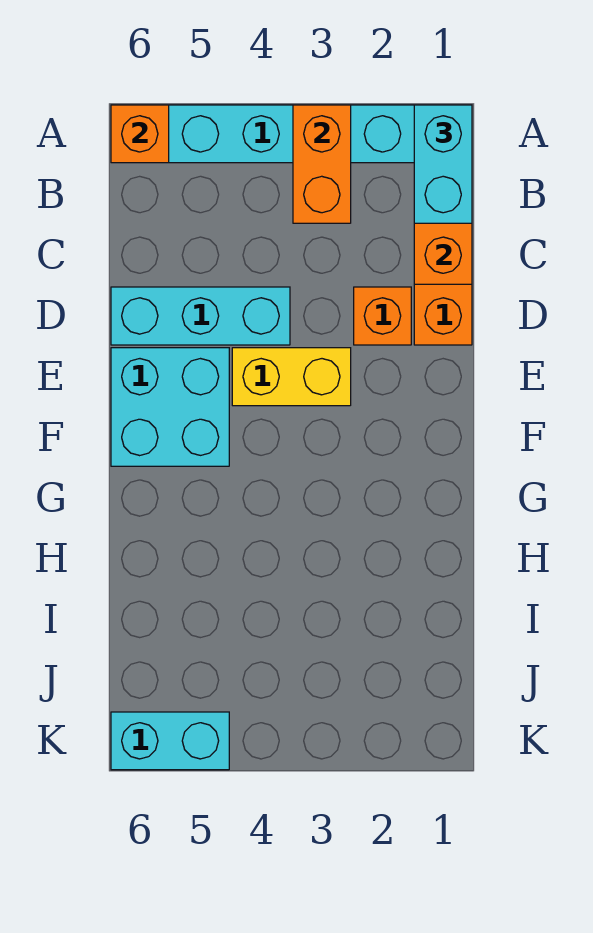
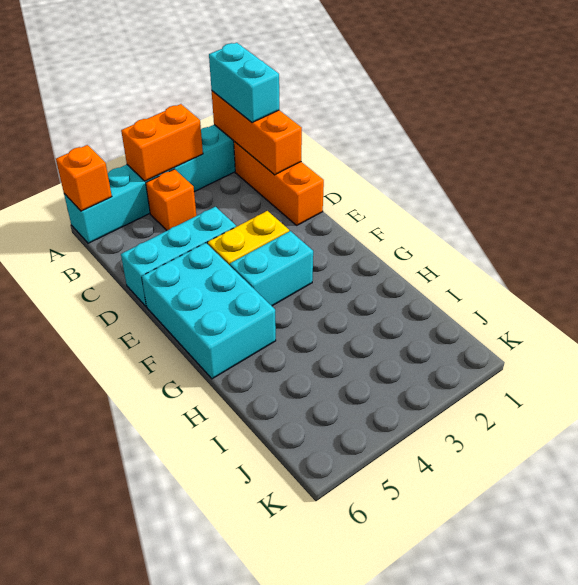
orange brick A3:B3 level 2 -> orange brick A3:A4 level 2
orange brick D2 level 1 -> orange brick B4 level 1
cyan brick E5:F6 level 1 -> cyan brick E5:G6 level 1
cyan brick K5:K6 level 1 -> cyan brick F3:F4 level 1

